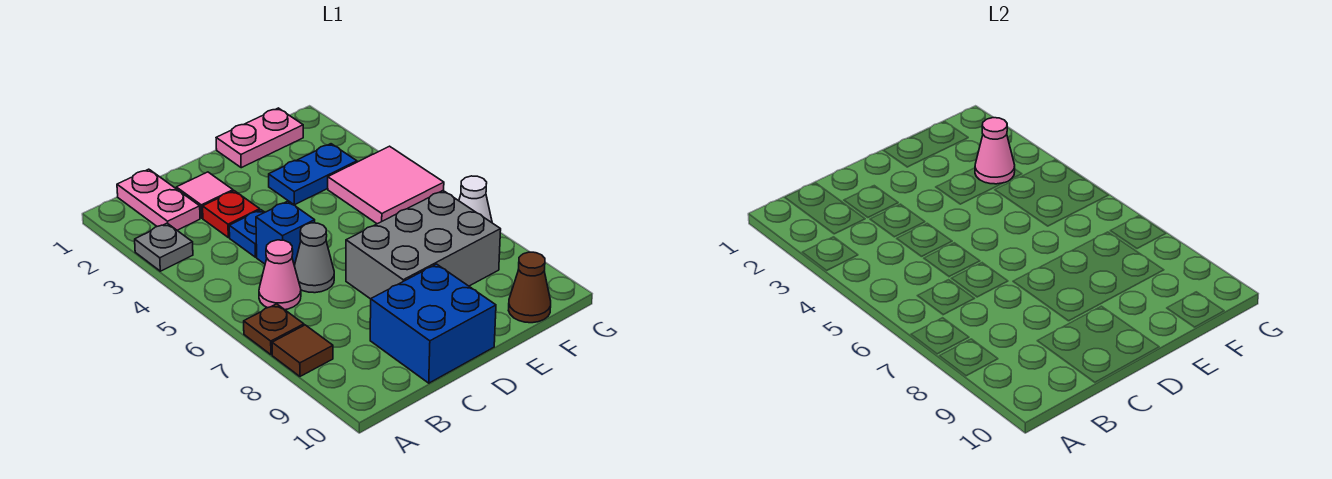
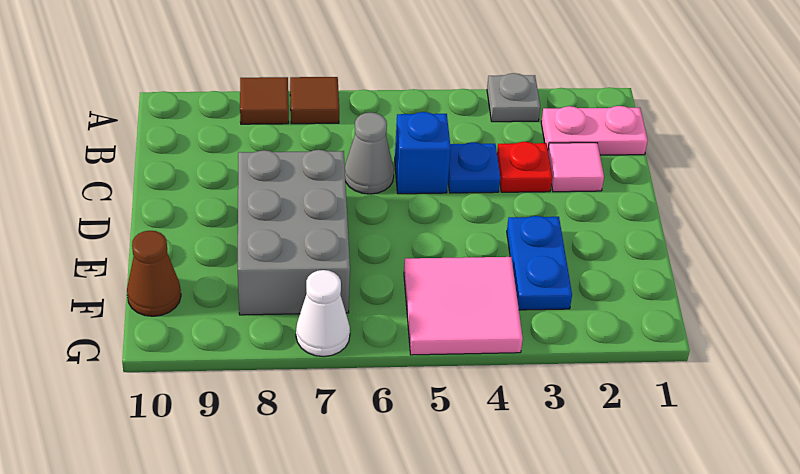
brown plate A7 level 1 -> brown tile A7 level 1
pink cone B6 level 1 -> none
blue brick C9:D10 level 1 -> none
pink plate E1:F1 level 1 -> none
pink cone F3 level 2 -> none

